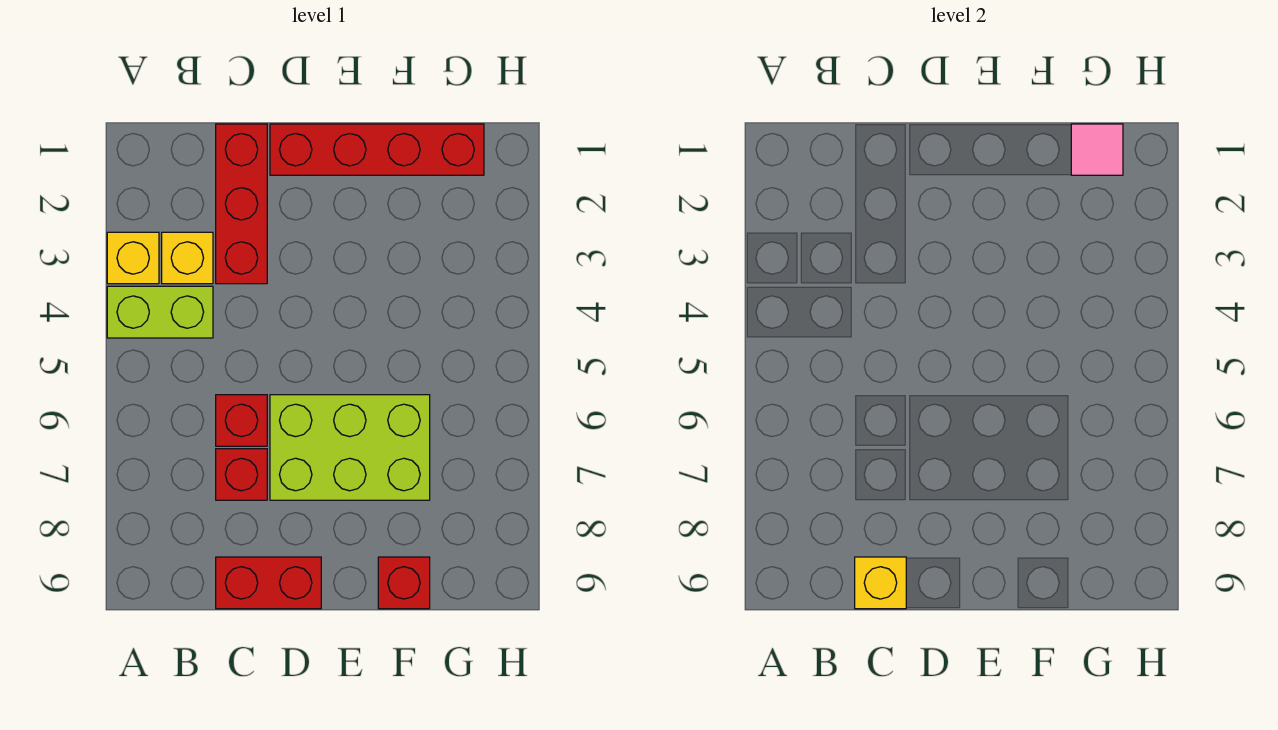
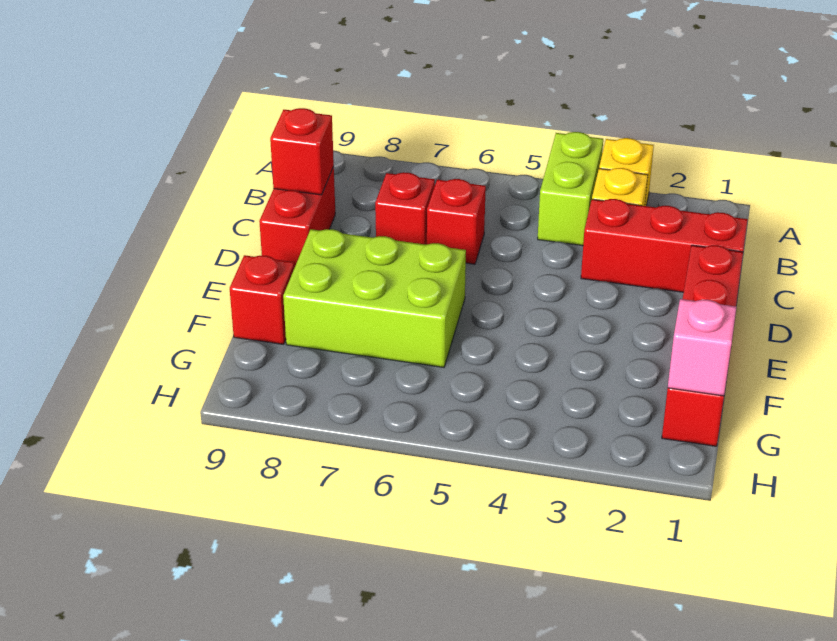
yellow brick C9 level 2 -> red brick C9 level 2
lime brick D6:F7 level 1 -> lime brick E6:F8 level 1
pink tile G1 level 2 -> pink brick G1 level 2

